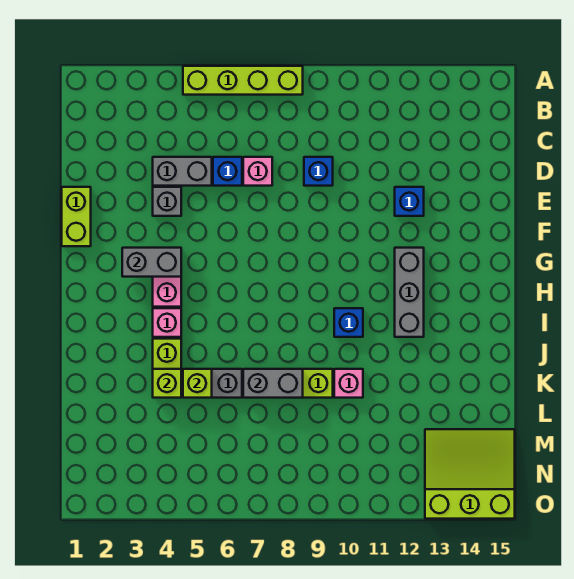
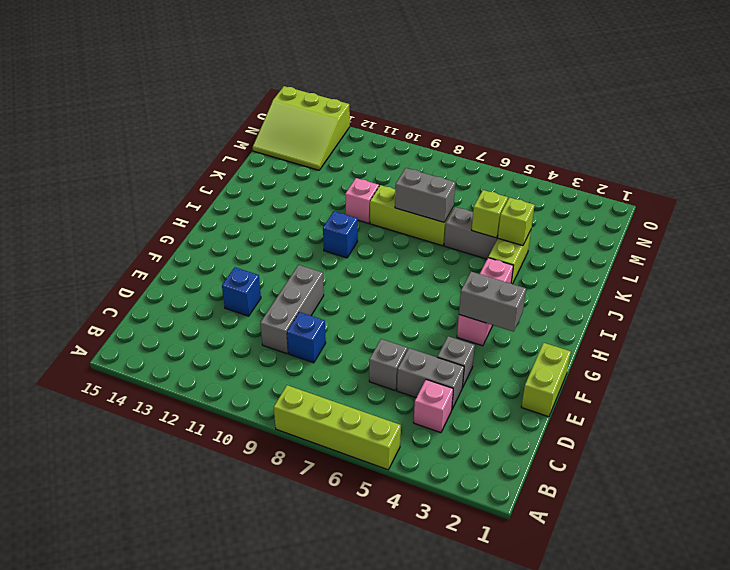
blue brick D6 level 1 -> grey brick D6 level 1
pink brick D7 level 1 -> pink brick C4 level 1
grey brick G12:I12 level 1 -> grey brick D10:F10 level 1

